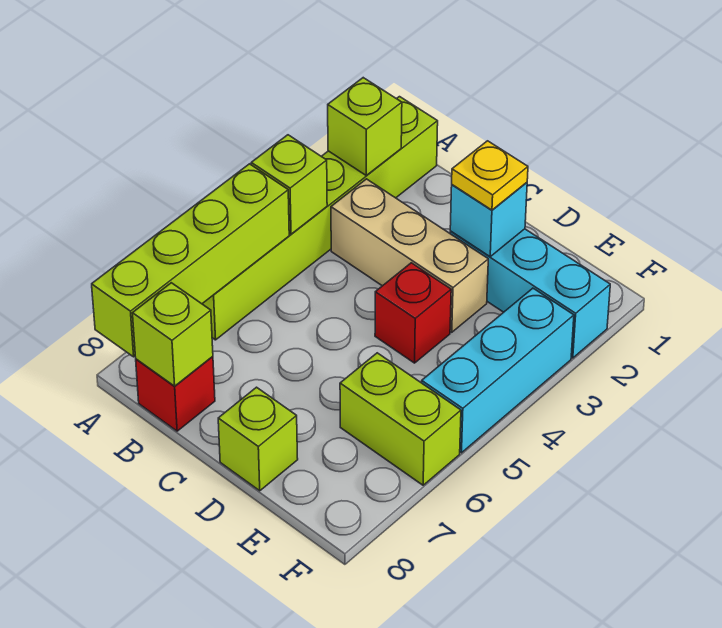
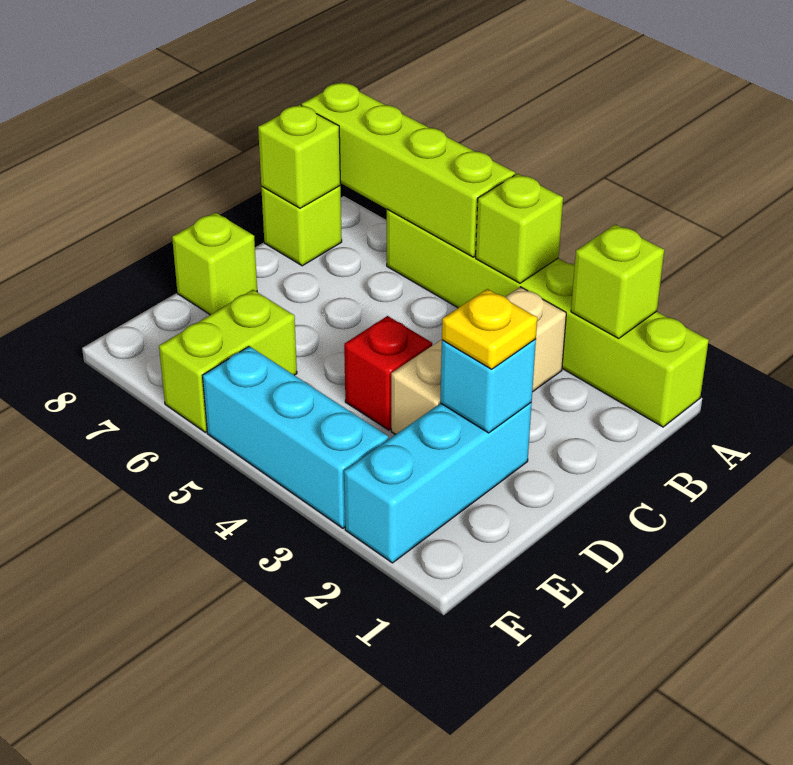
red brick B8 level 1 -> lime brick B8 level 1

